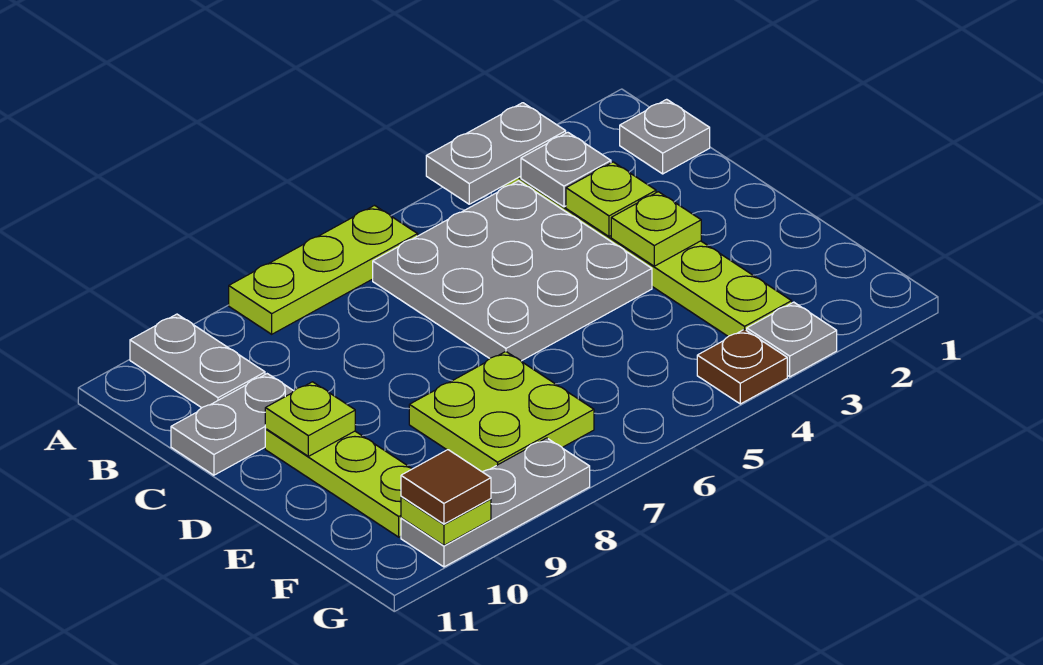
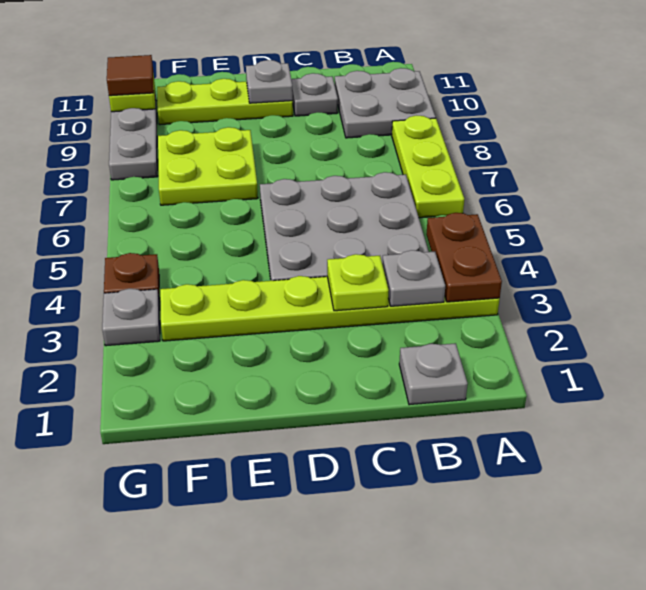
grey plate A3:A4 level 2 -> brown plate A3:A4 level 2
grey plate A10:B10 level 1 -> grey plate A9:B10 level 1
grey plate C10:C11 level 1 -> grey plate C10 level 1
lime plate D3 level 2 -> none
lime plate D10 level 2 -> grey plate D10 level 2

